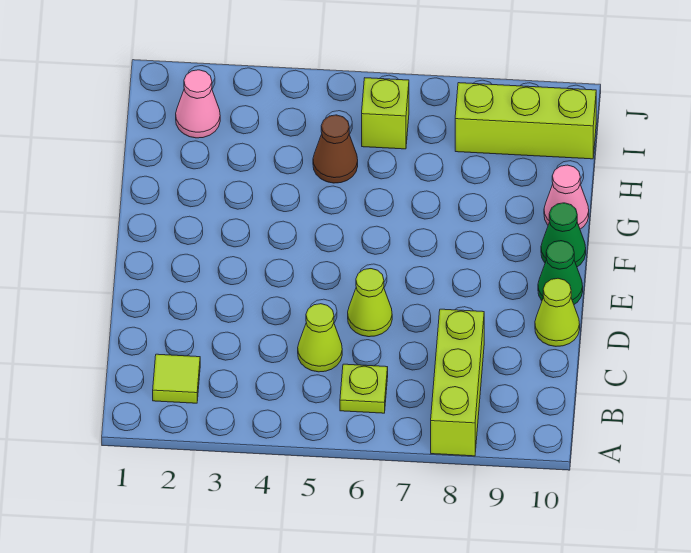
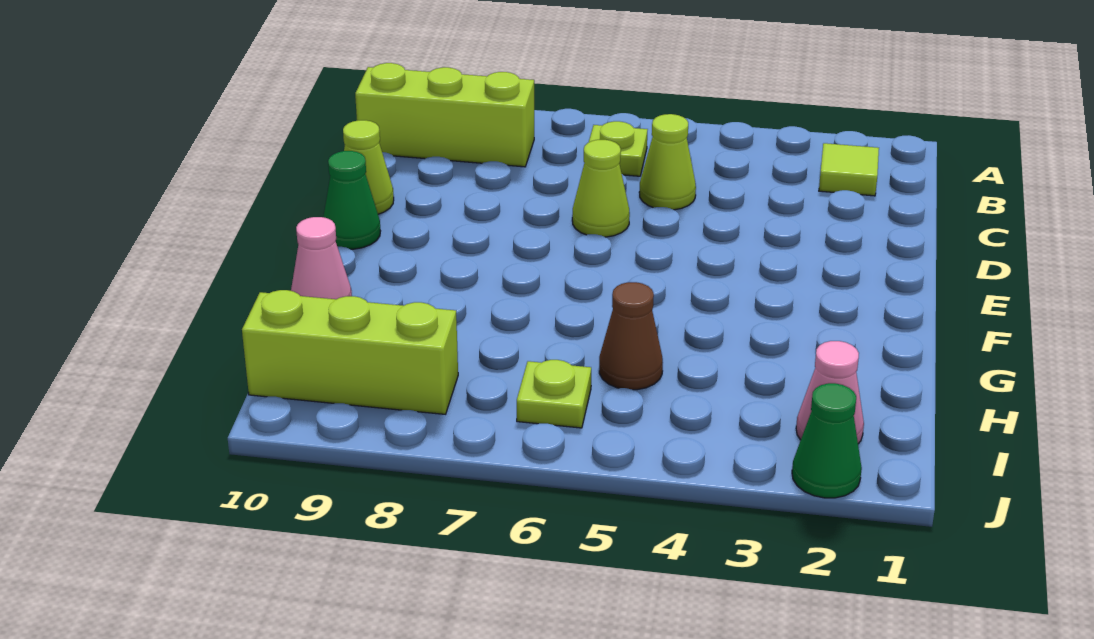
lime brick A8:C8 level 1 -> lime brick B8:B10 level 1
green cone F10 level 1 -> green cone J2 level 1
lime brick I6 level 1 -> lime plate I6 level 1

